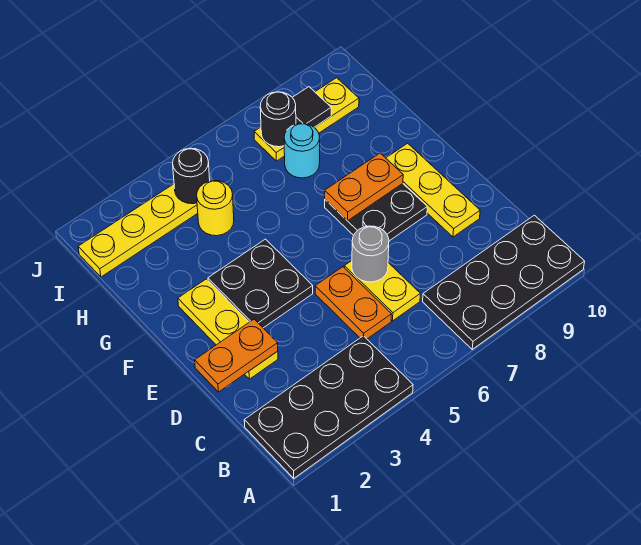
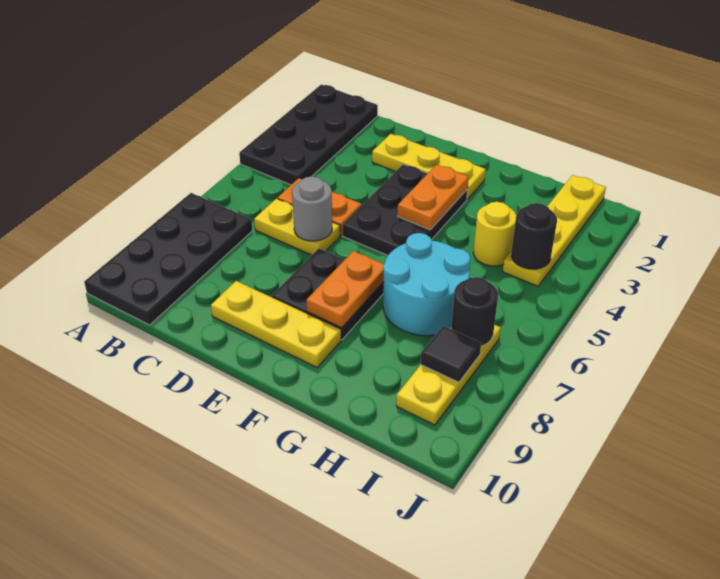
orange plate D1:D2 level 2 -> orange plate F3:F4 level 2
black plate E3:F4 level 1 -> black plate E3:F5 level 1
cyan round brick H7 level 1 -> cyan round brick G6:H7 level 1

